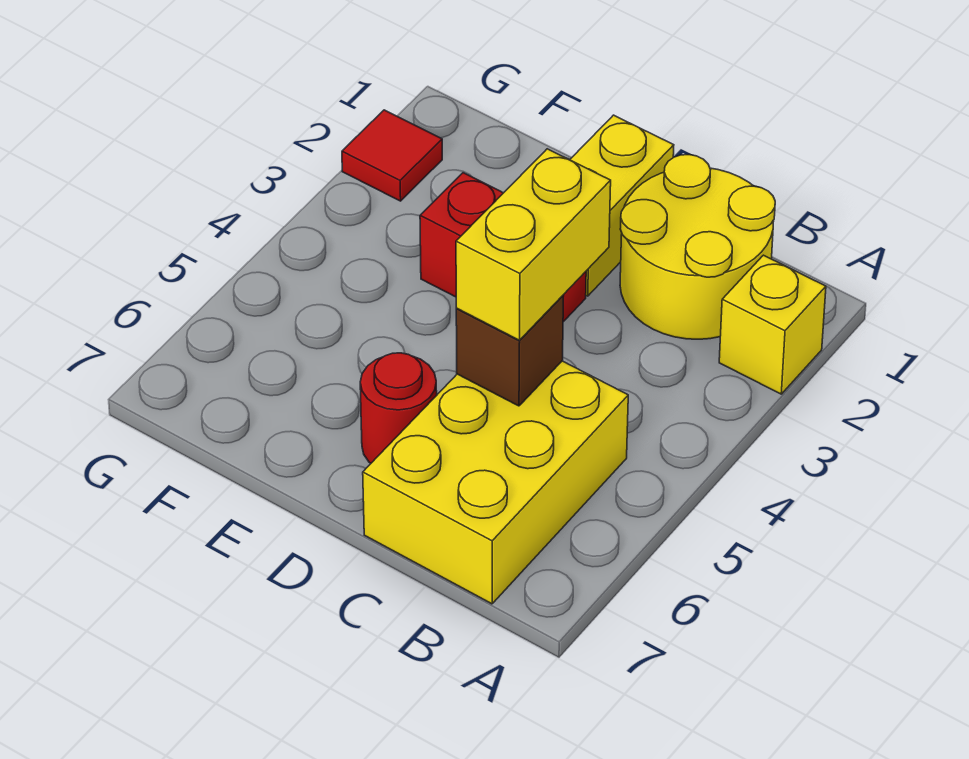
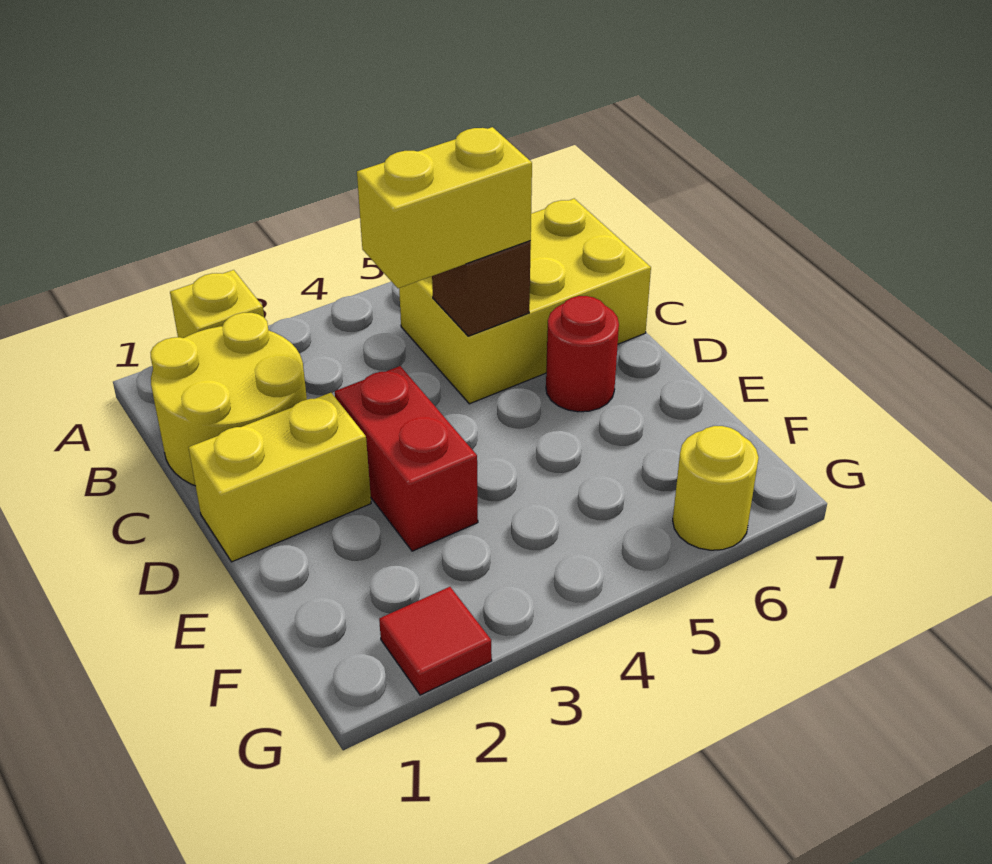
none -> yellow round brick G6 level 1

